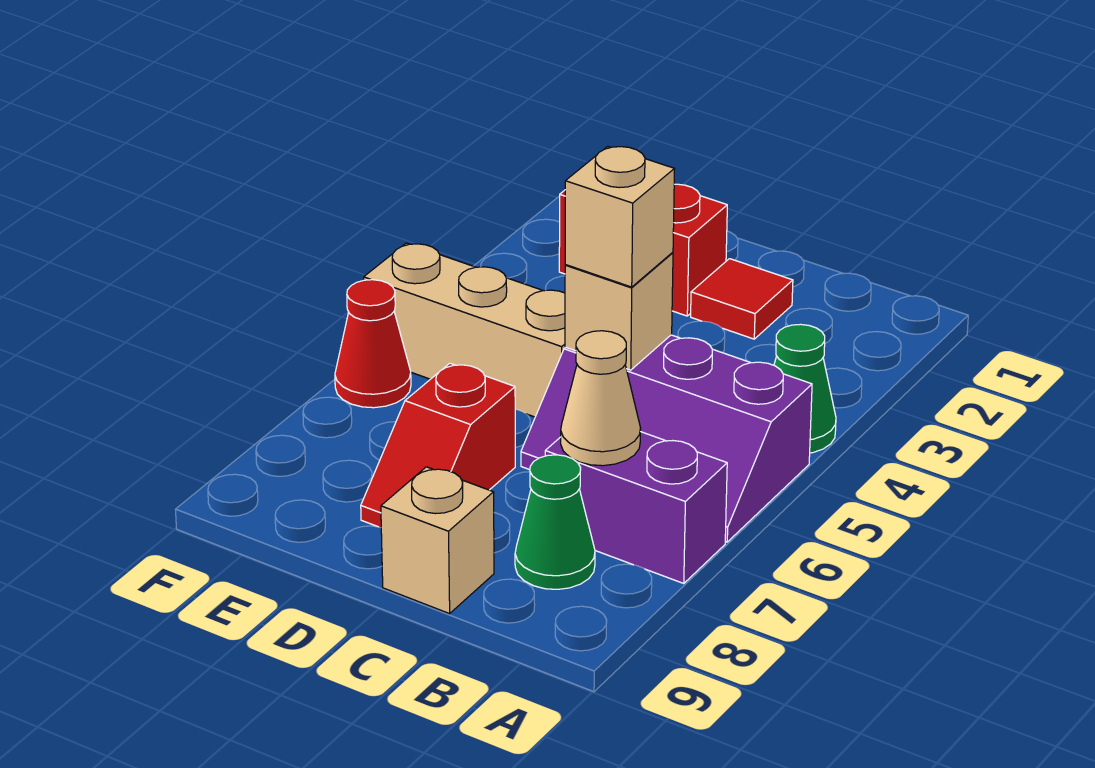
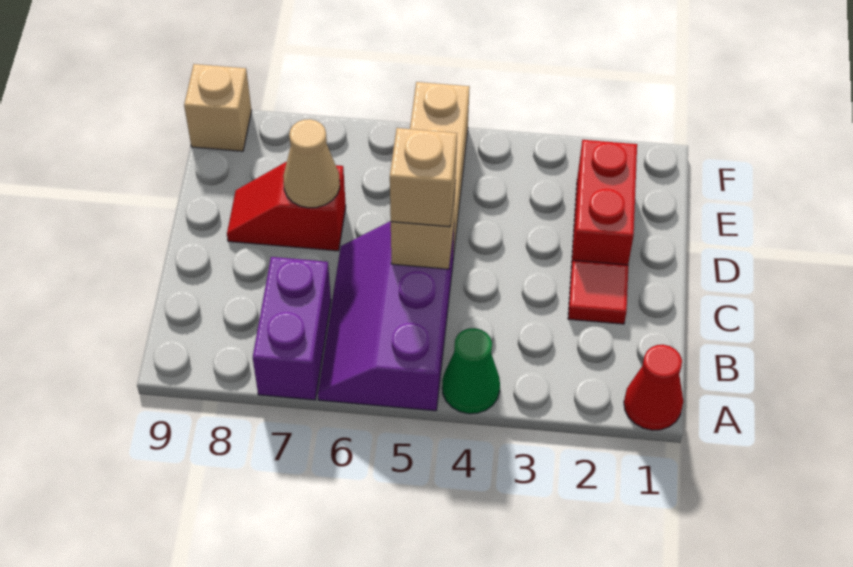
tan cone B7 level 2 -> tan cone D7 level 2
green cone B8 level 1 -> none
tan brick C9 level 1 -> tan brick F9 level 1
red cone F6 level 1 -> red cone A1 level 1

